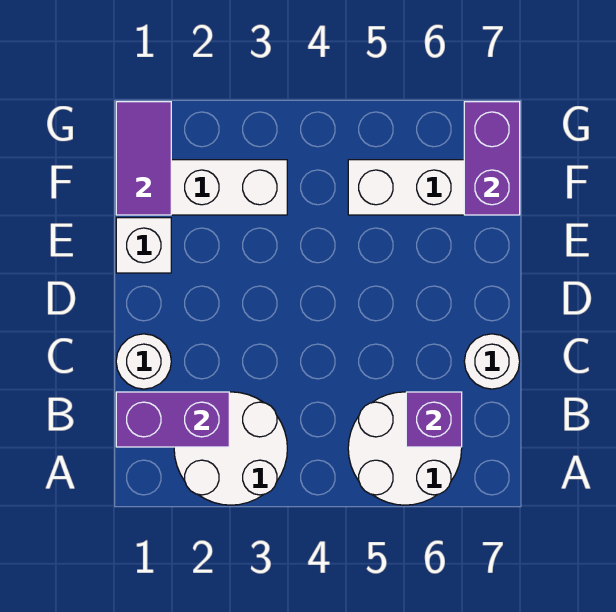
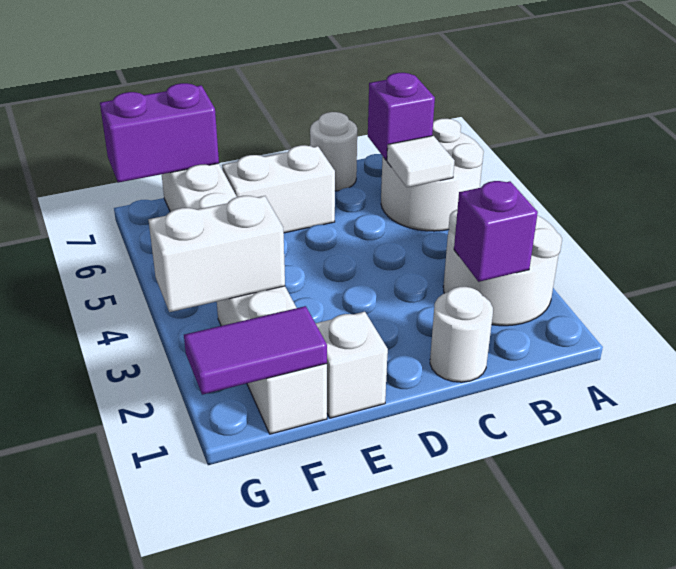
purple brick B1:B2 level 2 -> purple brick B2 level 2
none -> white tile B5 level 2
none -> white brick D6:E6 level 1
none -> white brick F3:G3 level 2

